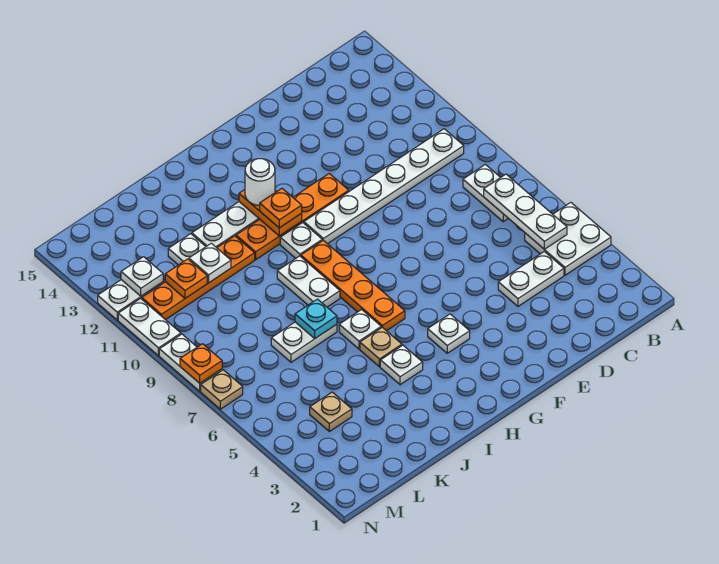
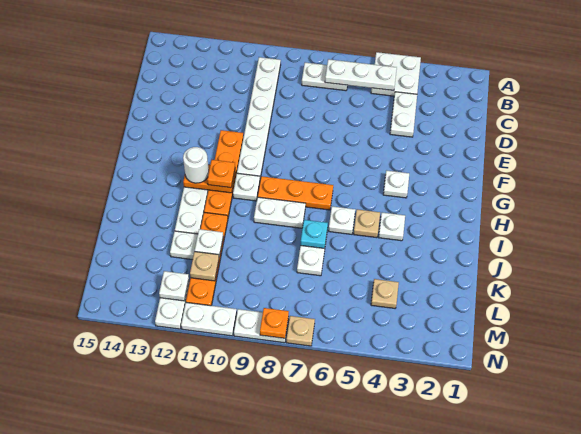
orange plate H6:H9 level 1 -> orange plate H7:H9 level 1
orange plate L11 level 2 -> tan plate L11 level 2

